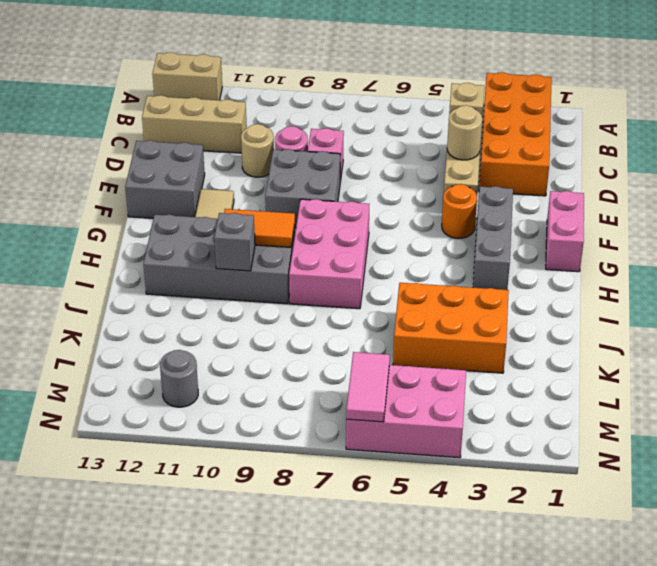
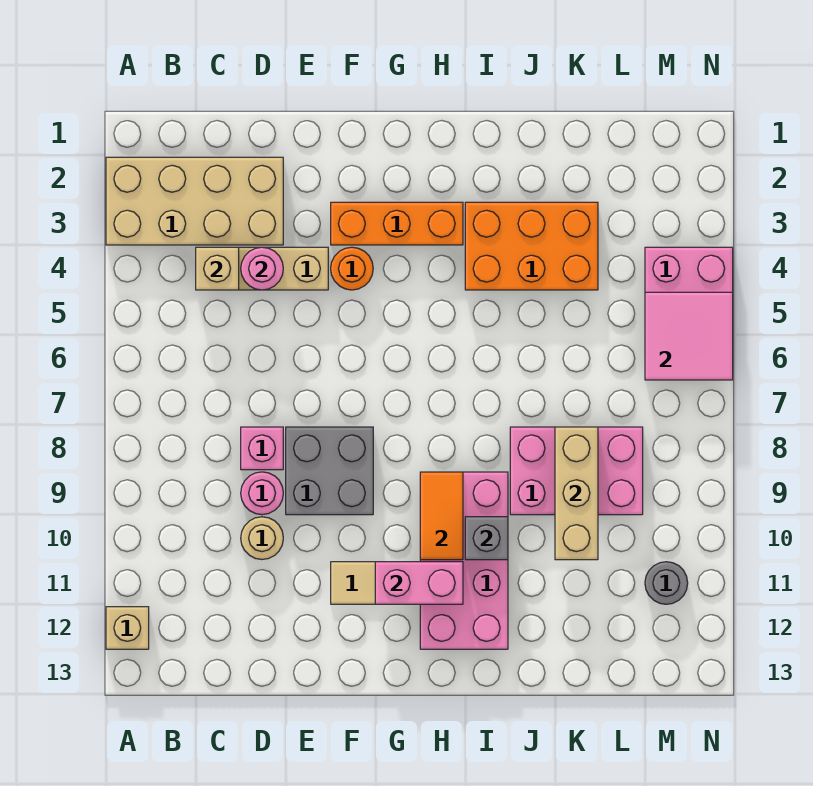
orange brick A2:D3 level 1 -> tan brick A2:D3 level 1
tan brick A12:A13 level 1 -> tan brick A12 level 1
tan brick C11:C13 level 1 -> tan brick K8:K10 level 2
tan round brick D4 level 2 -> pink round brick D4 level 2
grey brick E12:F13 level 1 -> none
pink brick F1:G1 level 1 -> pink brick G11:H11 level 2
grey brick F3:H3 level 1 -> orange brick F3:H3 level 1
pink brick G7:I8 level 1 -> pink brick J8:L9 level 1
grey brick H9:I12 level 1 -> pink brick H9:I12 level 1
orange brick J3:K5 level 1 -> orange brick I3:K4 level 1
pink tile M6:N6 level 2 -> pink tile M5:N6 level 2

